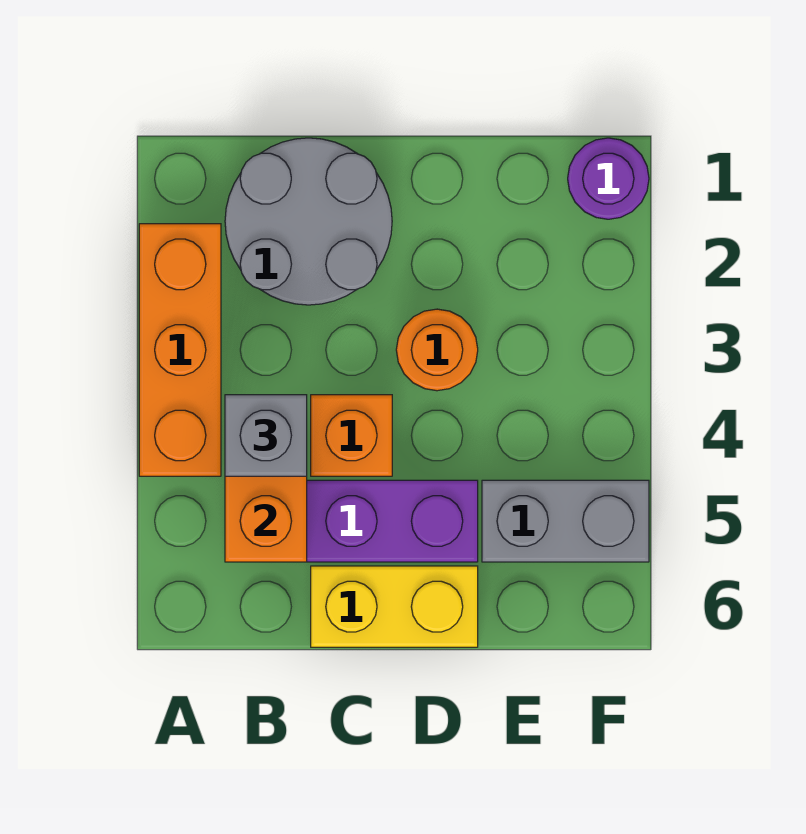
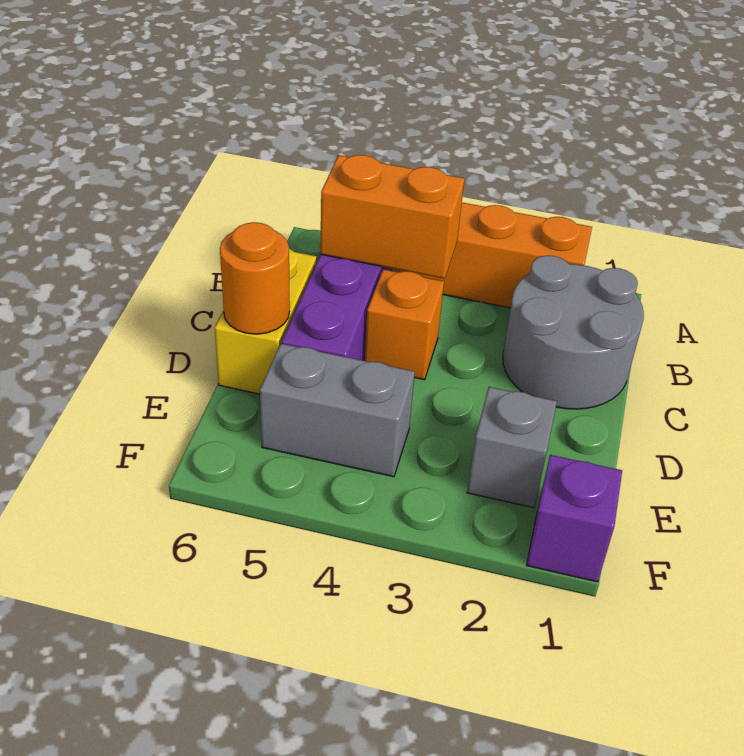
grey brick B4 level 3 -> grey brick E2 level 1
orange round brick D3 level 1 -> orange round brick D6 level 2
grey brick E5:F5 level 1 -> grey brick E4:E5 level 1
purple round brick F1 level 1 -> purple brick F1 level 1

